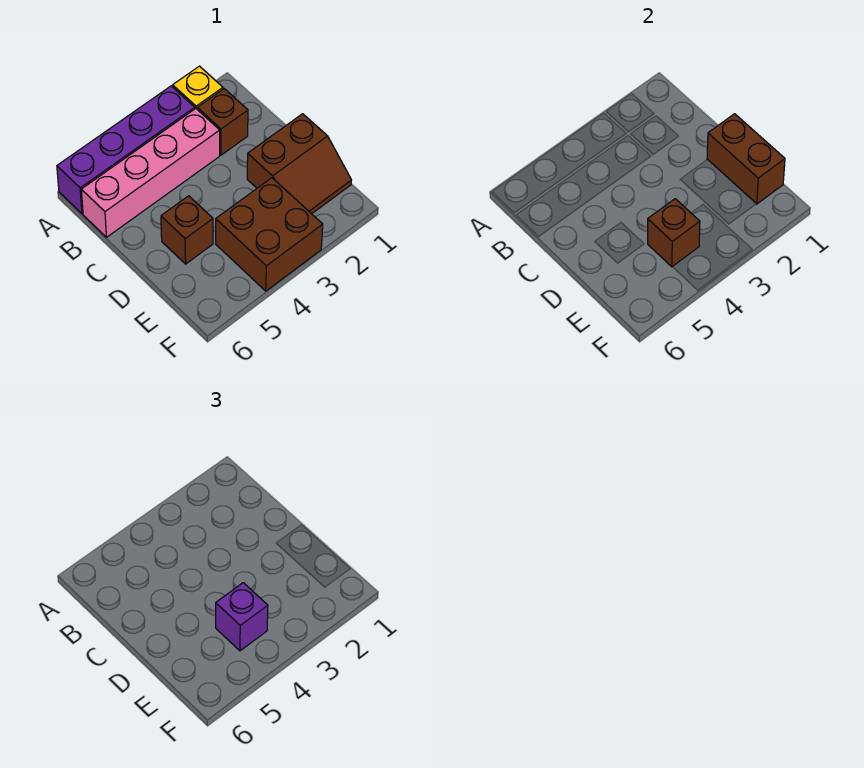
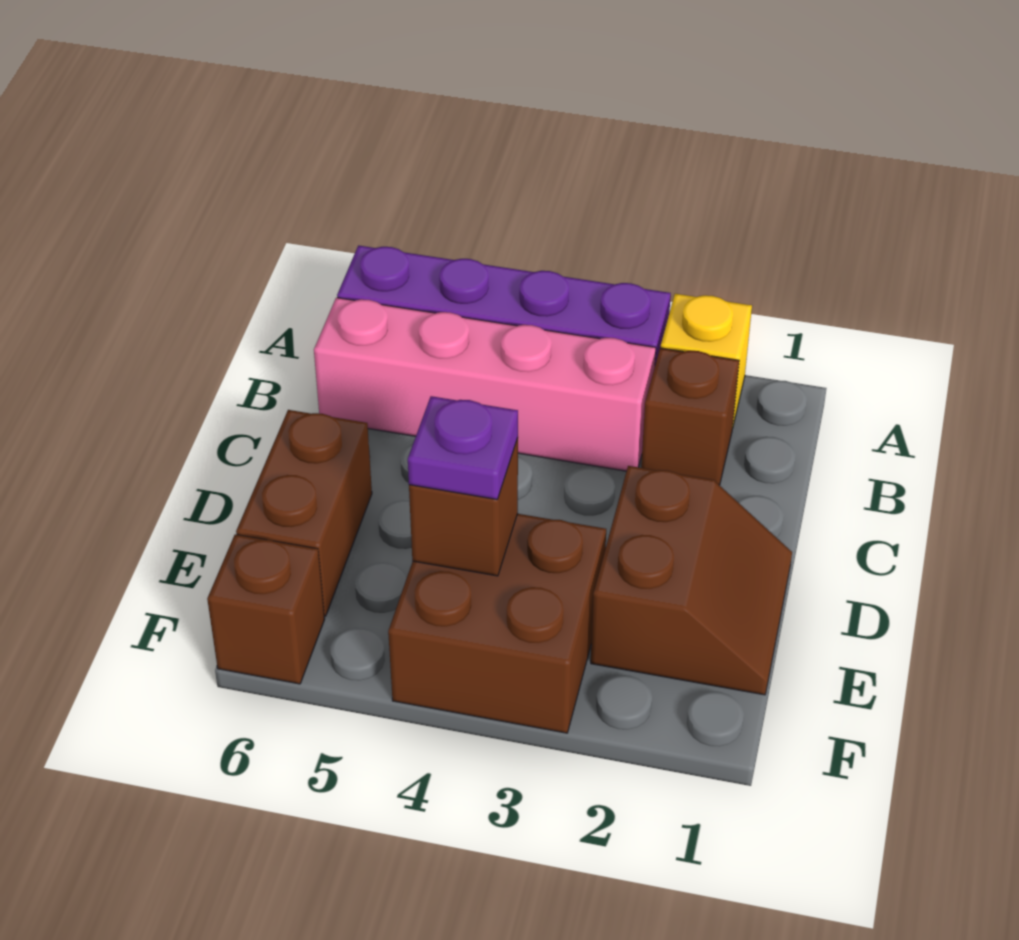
brown slope D1:E2 level 1 top D -> brown slope D1:E2 level 1 top 2
brown brick D1:E1 level 2 -> brown brick D6:E6 level 1
brown brick D5 level 1 -> brown brick F6 level 1
purple brick E4 level 3 -> purple plate E4 level 3

